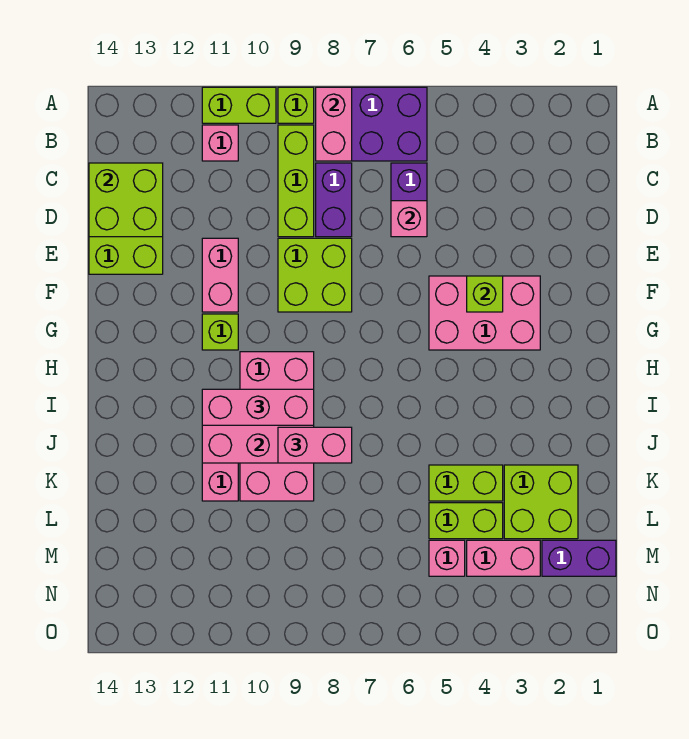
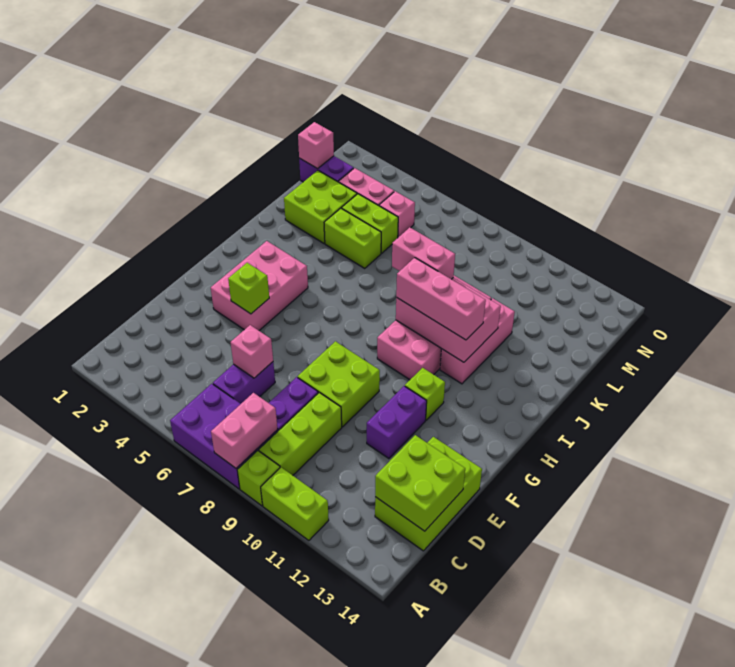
pink brick B11 level 1 -> pink brick M1 level 2
pink brick E11:F11 level 1 -> purple brick E11:F11 level 1
pink brick F3:G5 level 1 -> pink brick F3:H4 level 1

